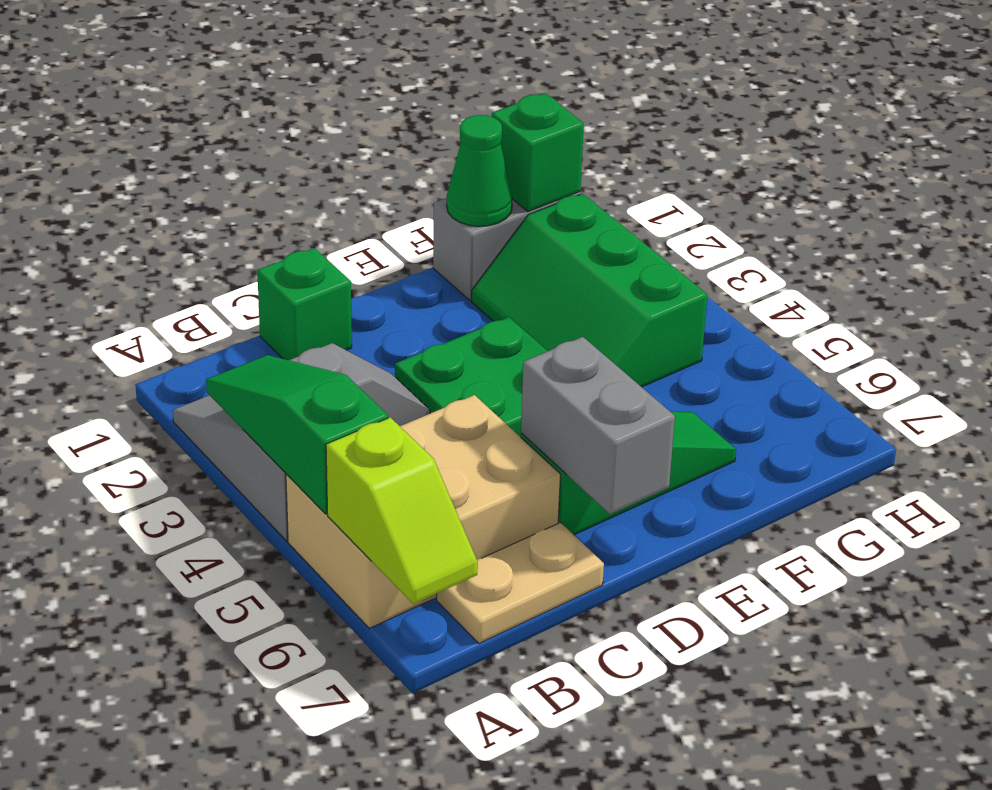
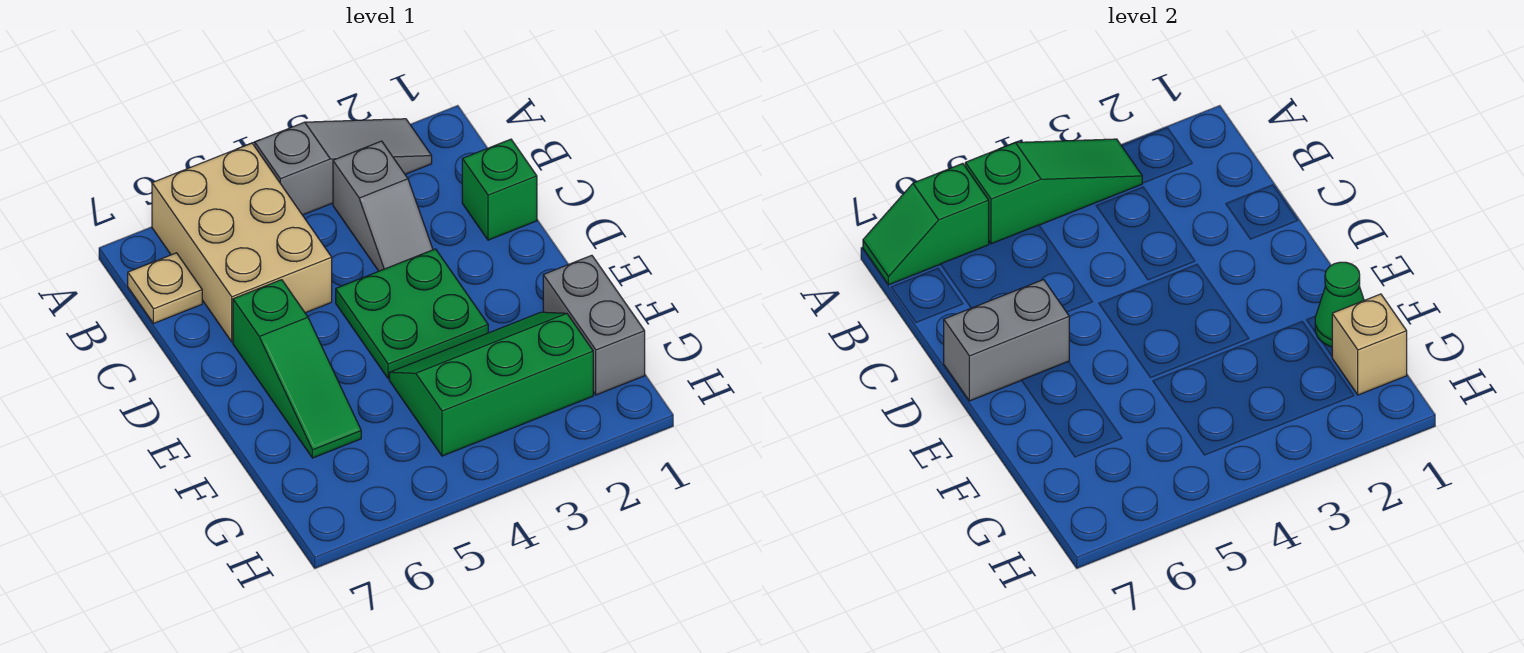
lime slope A6:A7 level 2 top 6 -> green slope A6:A7 level 2 top 6
tan plate B7:C7 level 1 -> tan plate B7 level 1
green brick G1 level 2 -> tan brick G1 level 2

